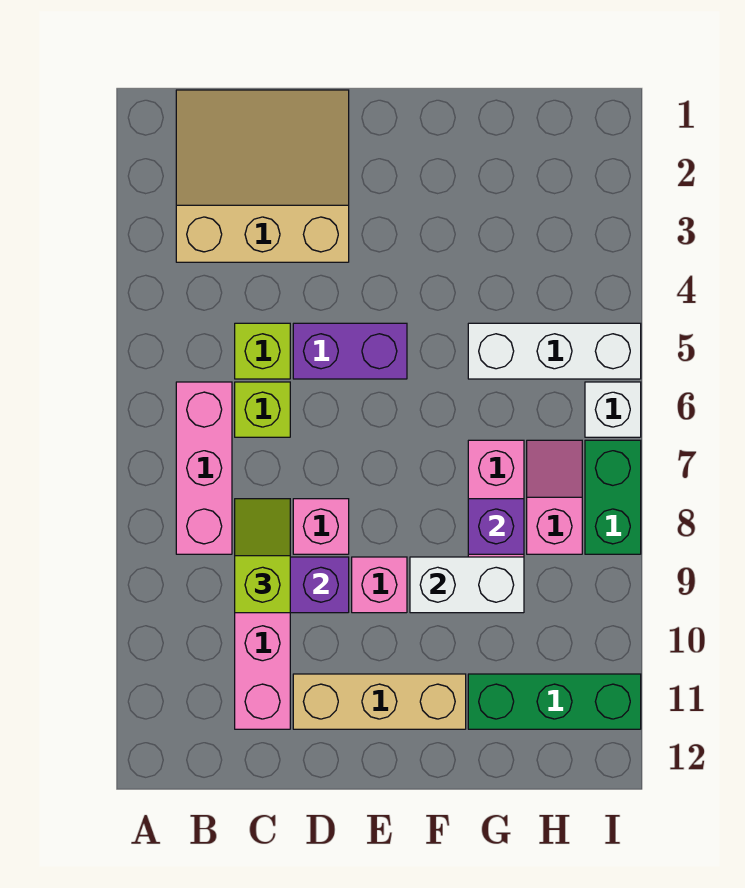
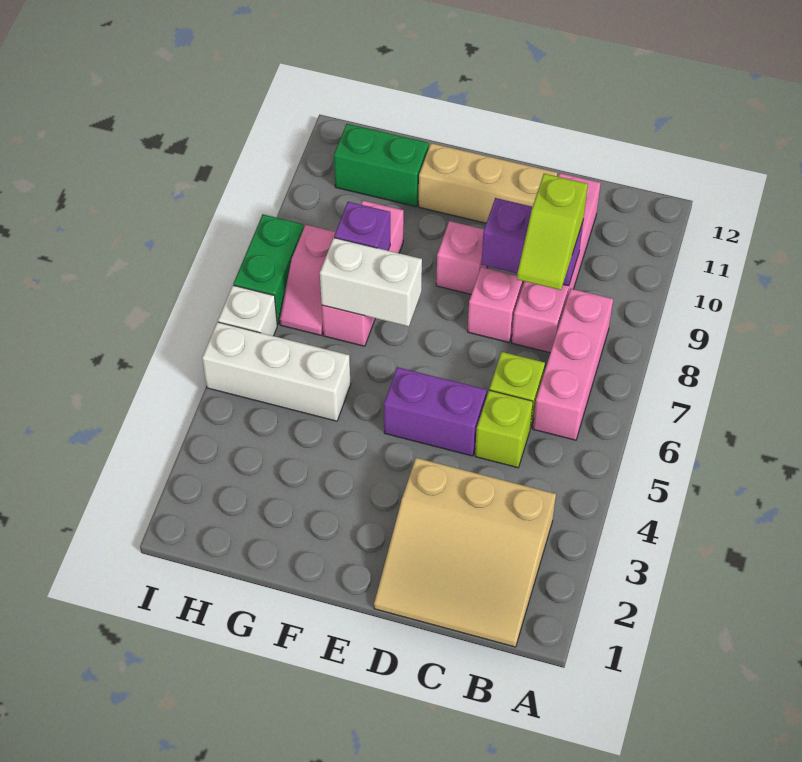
white brick F9:G9 level 2 -> white brick F7:G7 level 2
green brick G11:I11 level 1 -> green brick G11:H11 level 1

